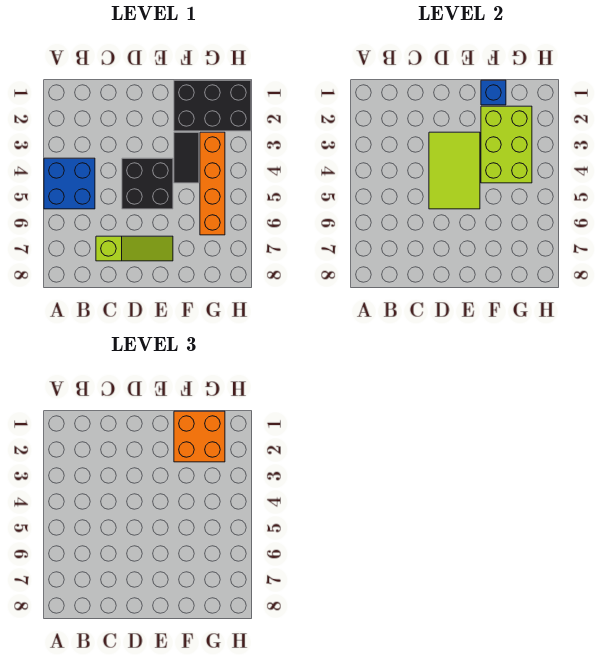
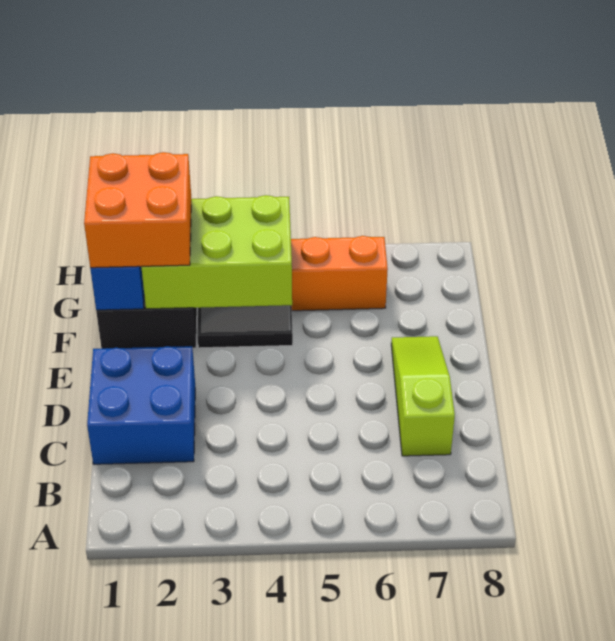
blue brick A4:B5 level 1 -> blue brick C1:D2 level 1
lime tile D3:E5 level 2 -> none
black brick D4:E5 level 1 -> none

